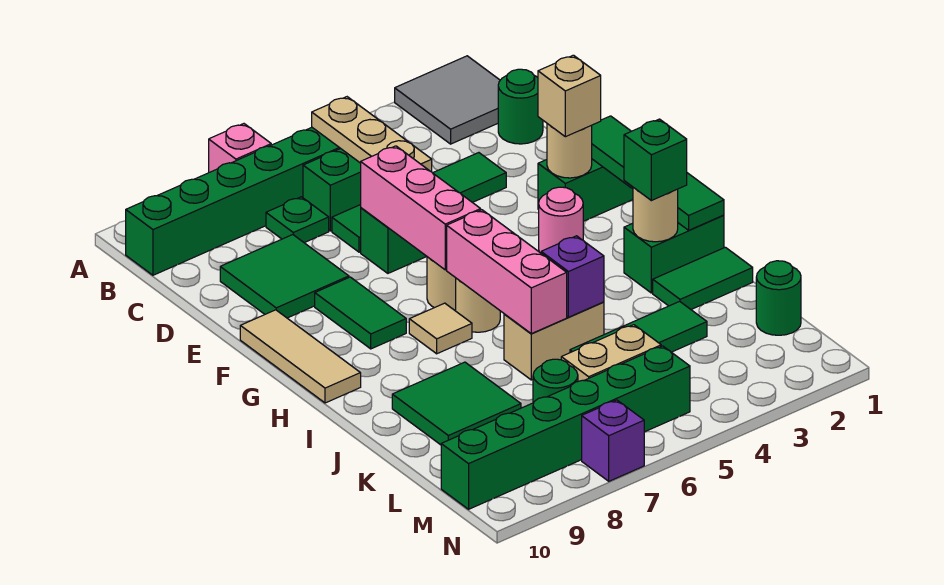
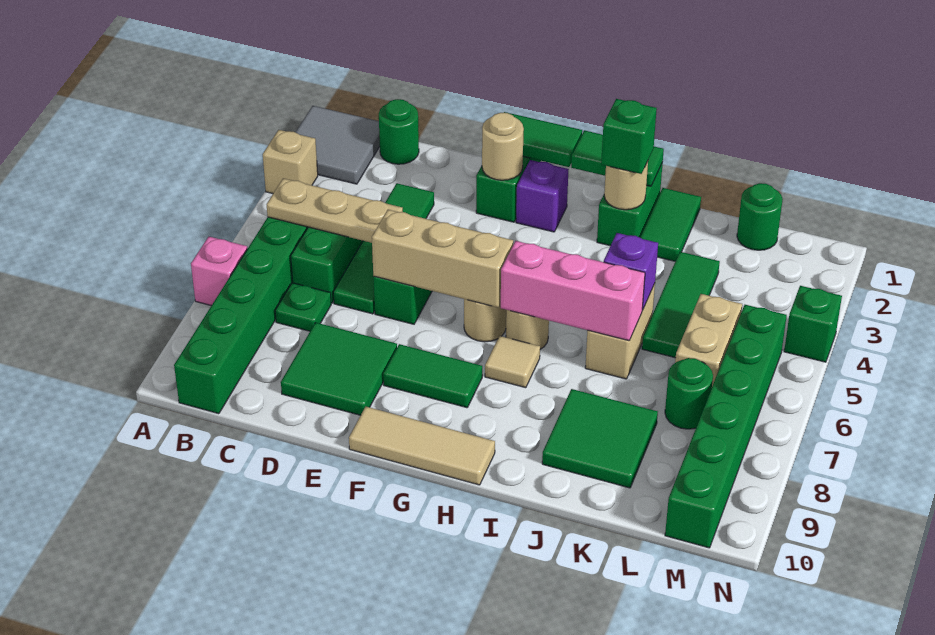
pink brick E6:G6 level 2 -> tan brick E6:G6 level 2
tan brick F2 level 3 -> tan brick A3 level 1
pink round brick G3 level 1 -> none
none -> green brick N4 level 1
purple brick N7 level 1 -> purple brick G2 level 1

